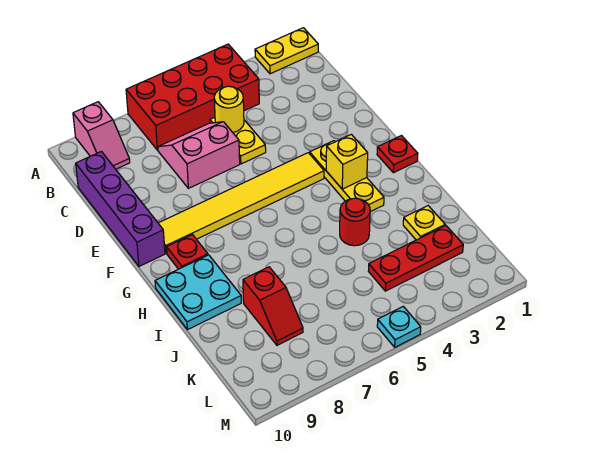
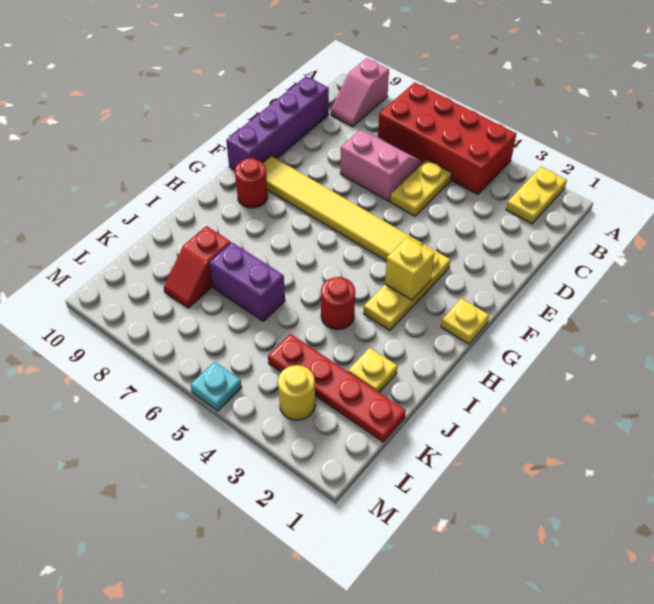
yellow plate A1:A2 level 1 -> yellow plate A2:B2 level 1
yellow round brick C5 level 2 -> yellow round brick L3 level 1
red plate G1 level 1 -> yellow plate G1 level 1
red plate G9 level 1 -> red round brick G9 level 1
cyan plate H9:I10 level 1 -> none
none -> purple brick J6:J7 level 1
red plate K2:K4 level 1 -> red plate K1:K4 level 1

